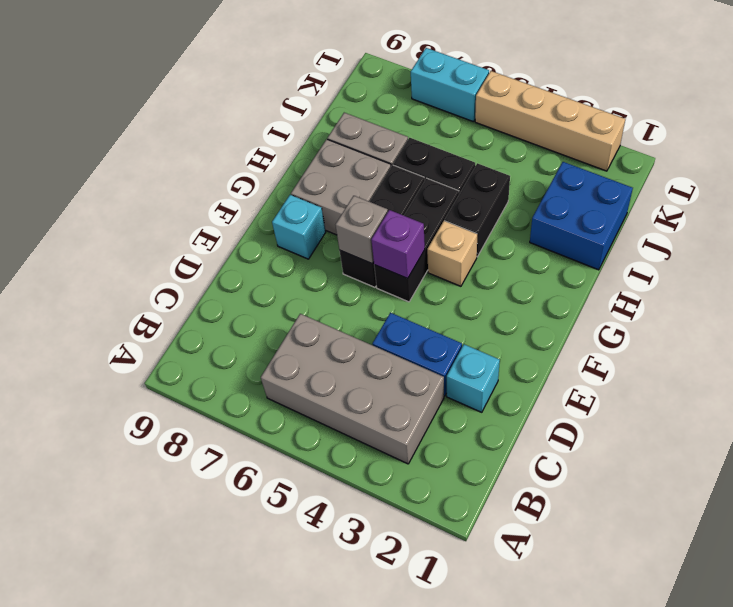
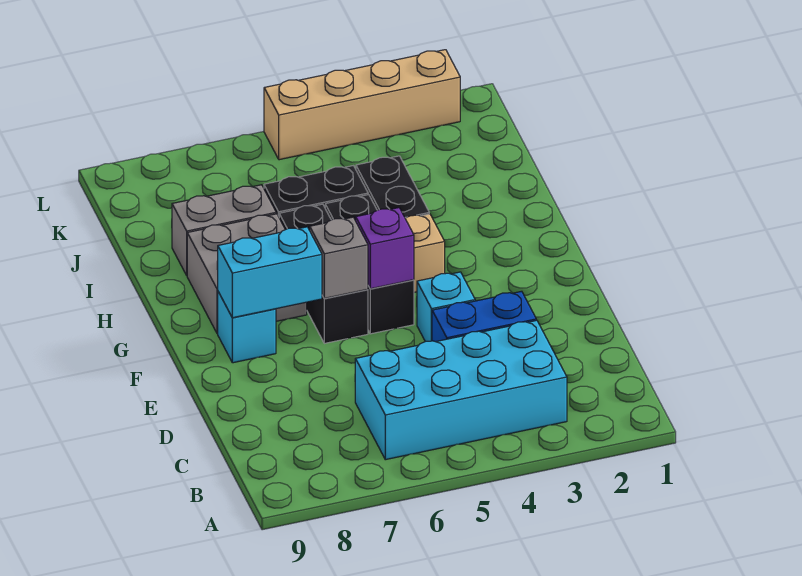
grey brick B3:C6 level 1 -> cyan brick B3:C6 level 1
cyan brick D2 level 1 -> cyan brick E4 level 1
blue brick I1:J2 level 1 -> none
cyan brick L6:L7 level 1 -> cyan brick F7:F8 level 2

